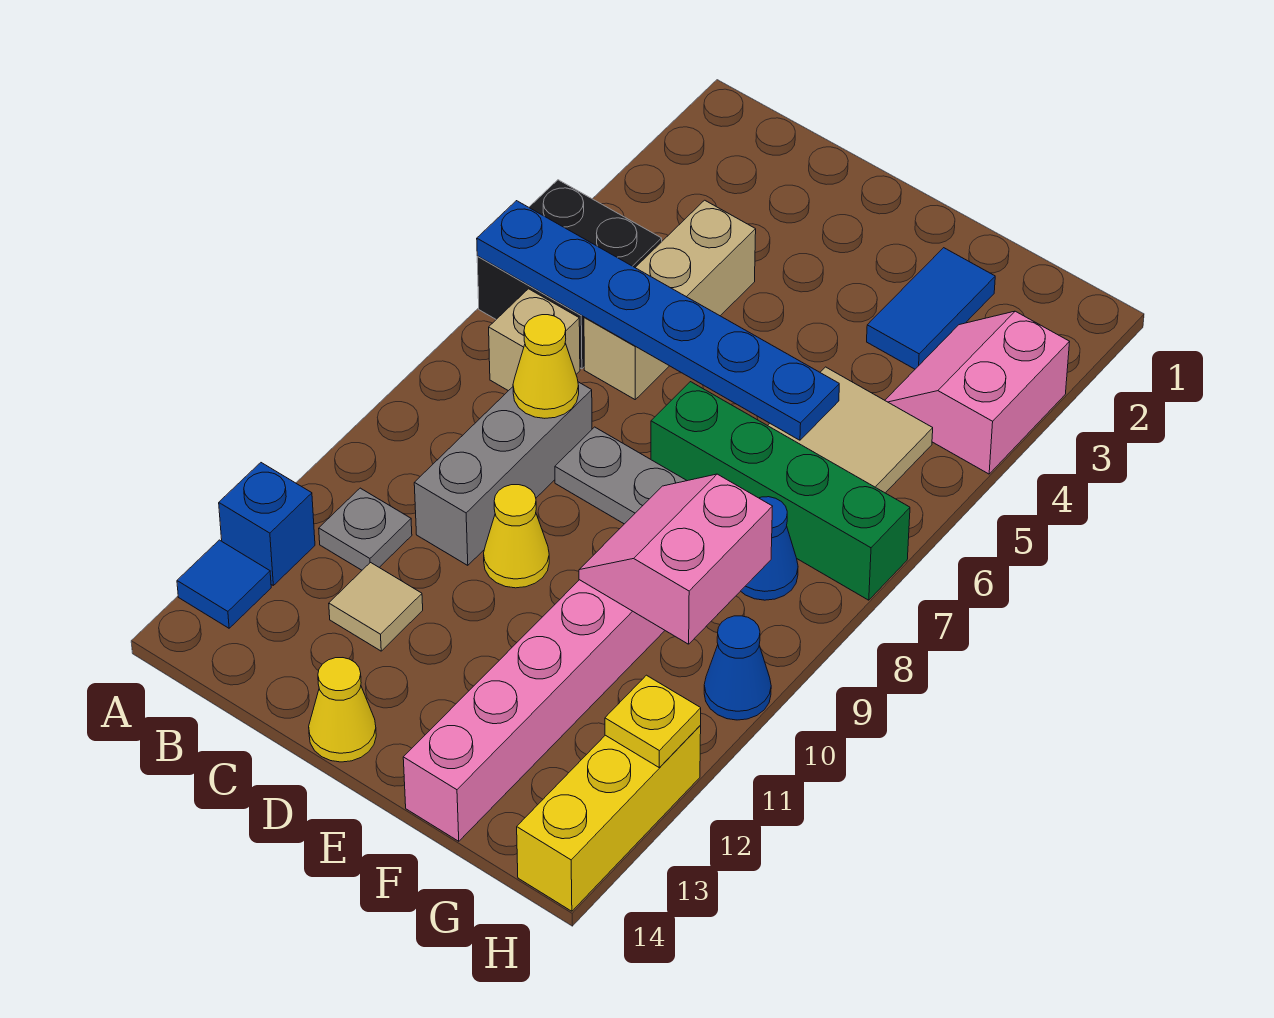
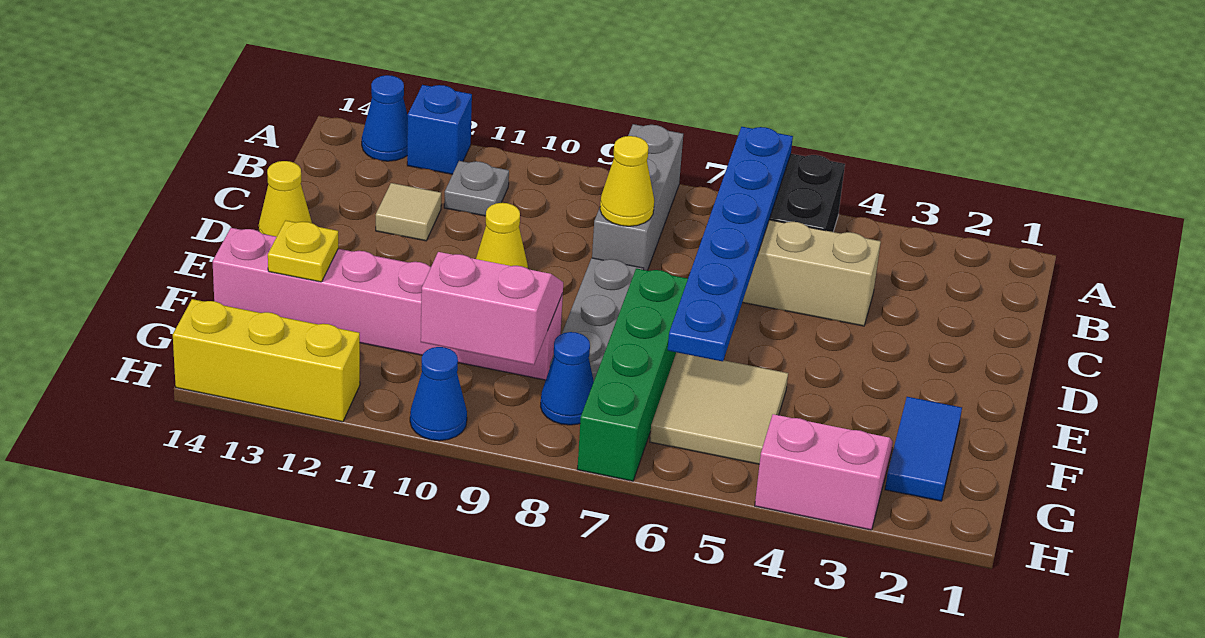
blue tile A13 level 1 -> blue cone A13 level 1
tan brick B7 level 1 -> none
grey brick C8:C10 level 1 -> grey brick A8:C8 level 1
blue tile F2:F3 level 1 -> blue tile F2:G2 level 1
yellow plate H12 level 2 -> yellow plate F13 level 2

